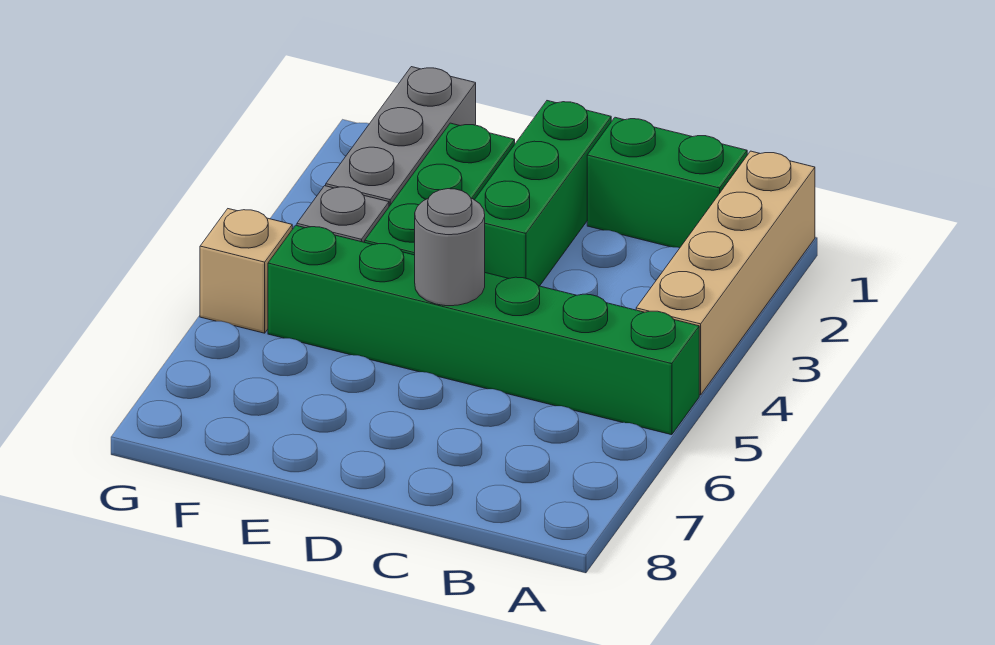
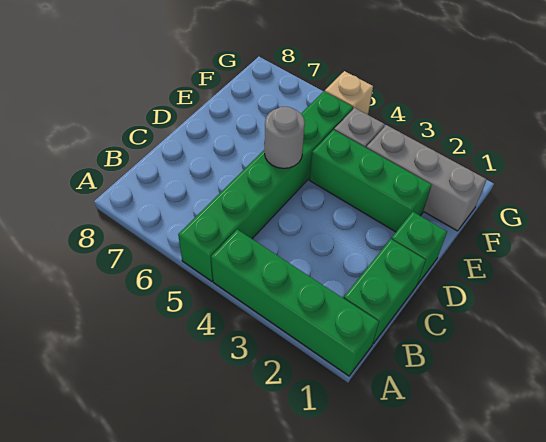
tan brick A1:A4 level 1 -> green brick A1:A4 level 1
green brick D1:D3 level 1 -> green brick D1 level 1

